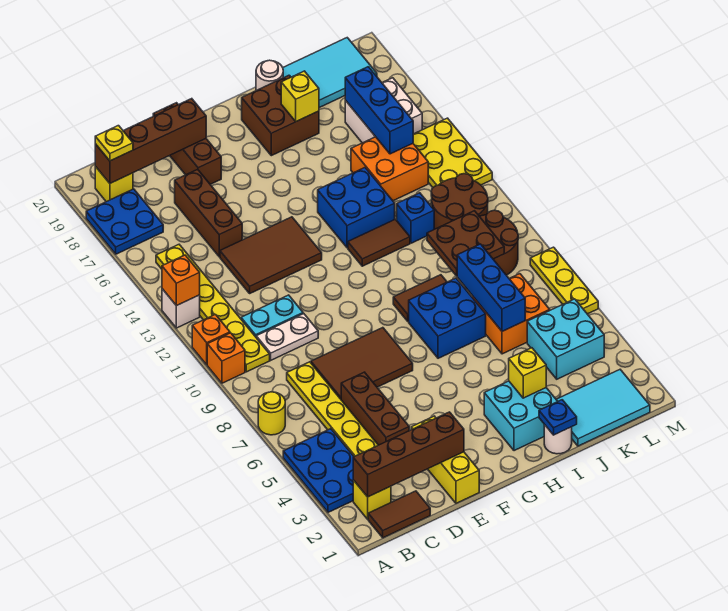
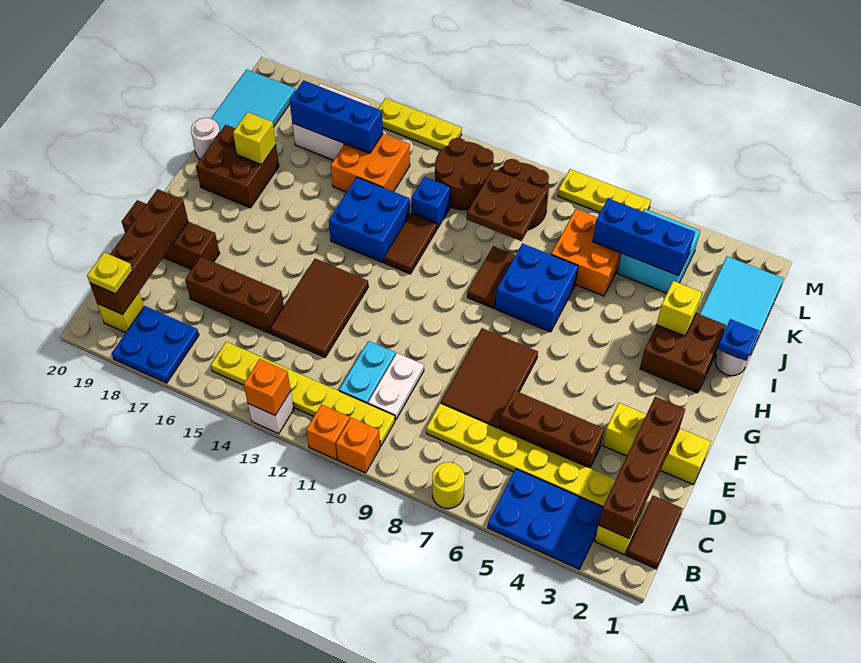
cyan brick H2:I3 level 1 -> brown brick H2:I3 level 1
blue brick J6:J8 level 2 -> blue brick K4:K6 level 2
yellow plate L13:M15 level 1 -> yellow plate M13:M15 level 1

